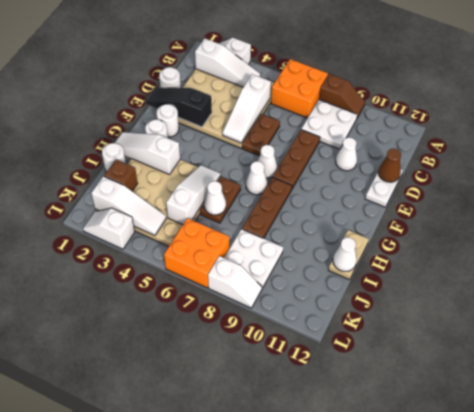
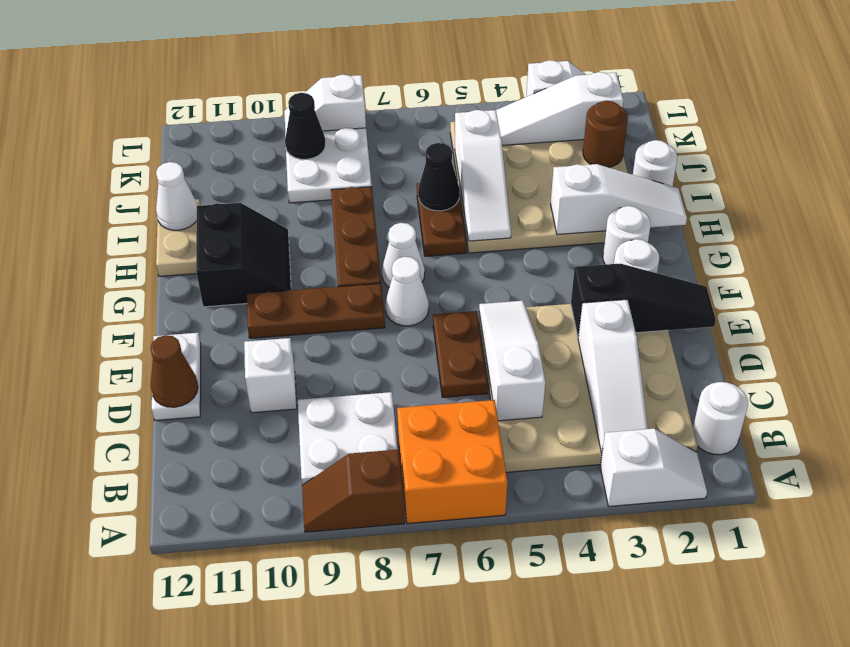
white slope B2:B4 level 2 top 2 -> white slope B3:D3 level 2 top D
white round brick D1 level 1 -> white round brick B1 level 1
brown plate D8:F8 level 1 -> brown plate F8:F10 level 1
white cone D10 level 1 -> white brick D10 level 1
none -> black slope G10:H11 level 1 top 11
white cone I6 level 2 -> black cone I6 level 2
brown brick J2 level 2 -> brown round brick J2 level 2
orange brick K6:L7 level 1 -> none
none -> black cone K9 level 2

